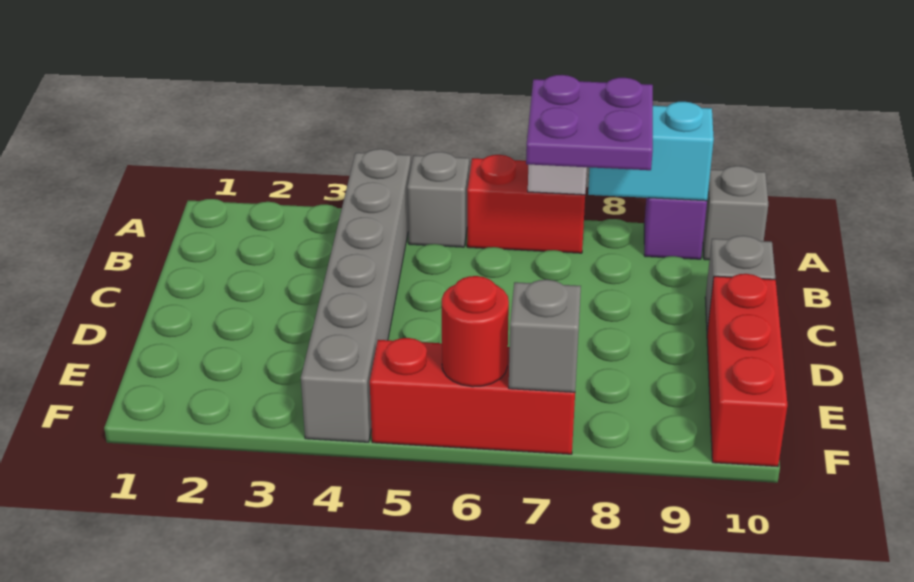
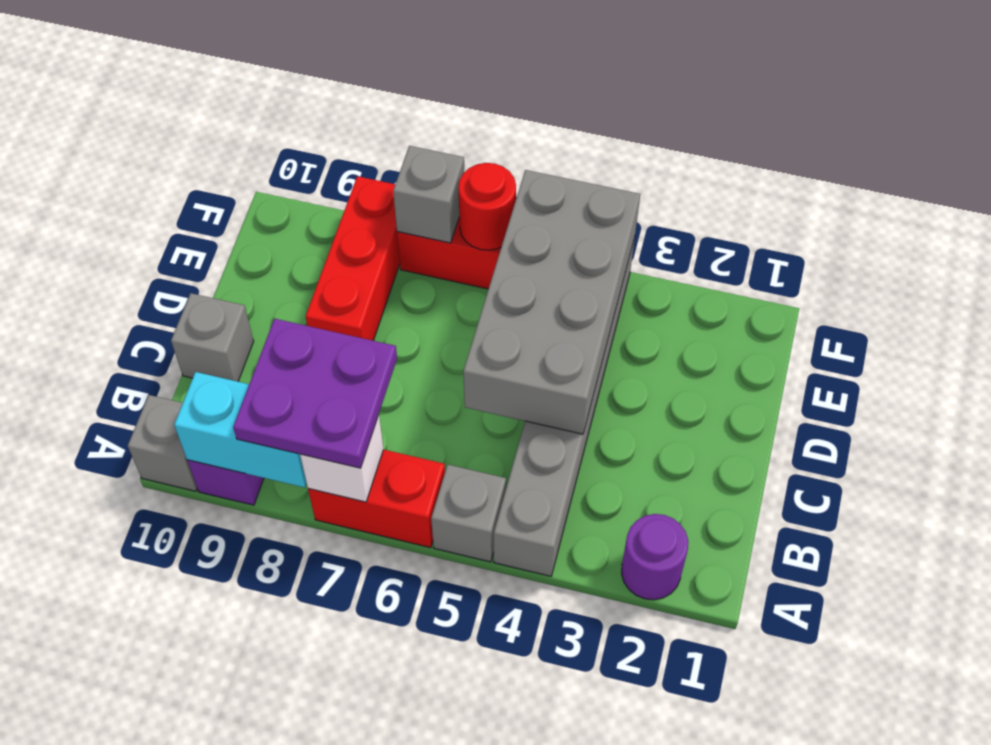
none -> purple round brick A2 level 1
none -> grey brick C4:F5 level 2
red brick D10:F10 level 1 -> red brick D8:F8 level 1

